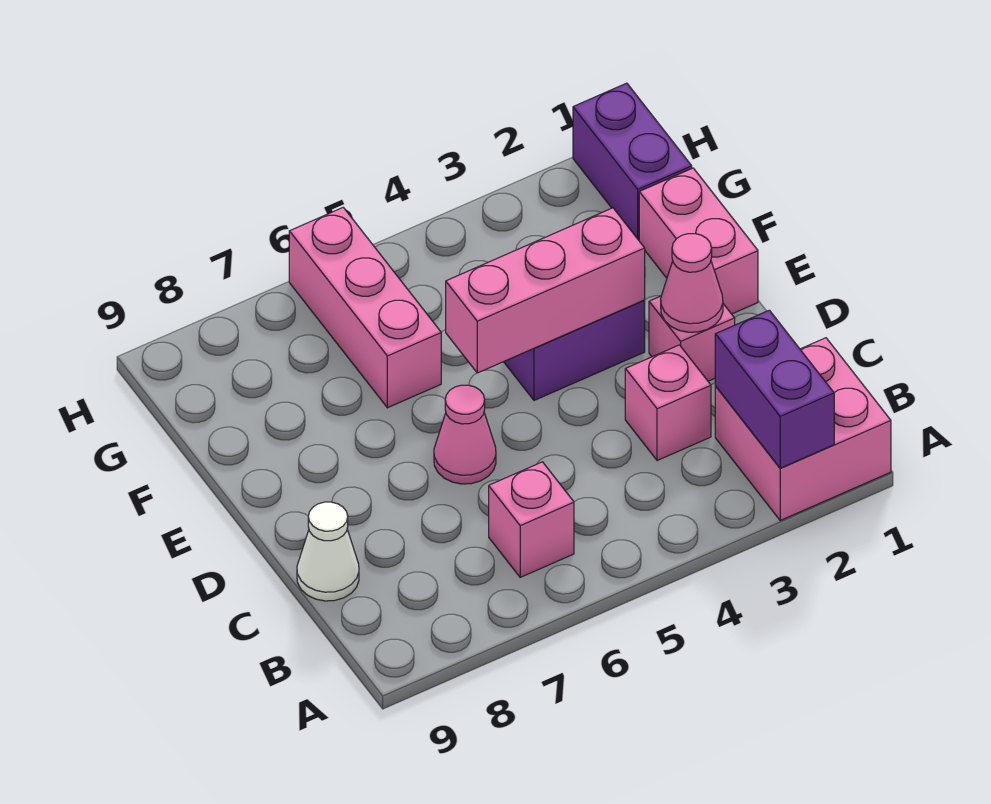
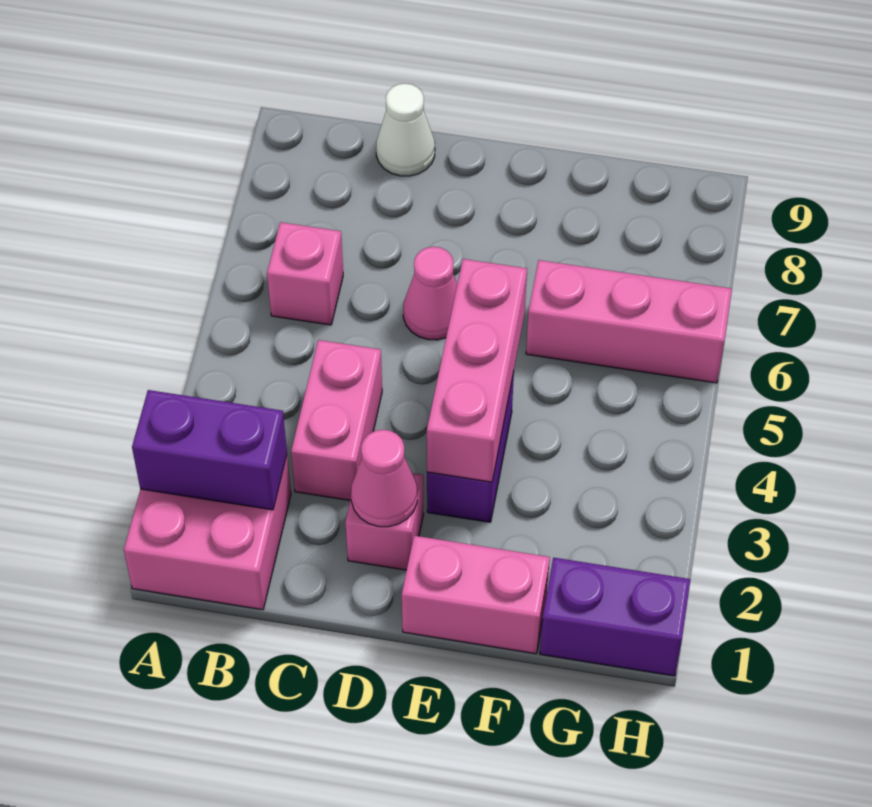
pink brick C3 level 1 -> pink brick C3:C4 level 1

